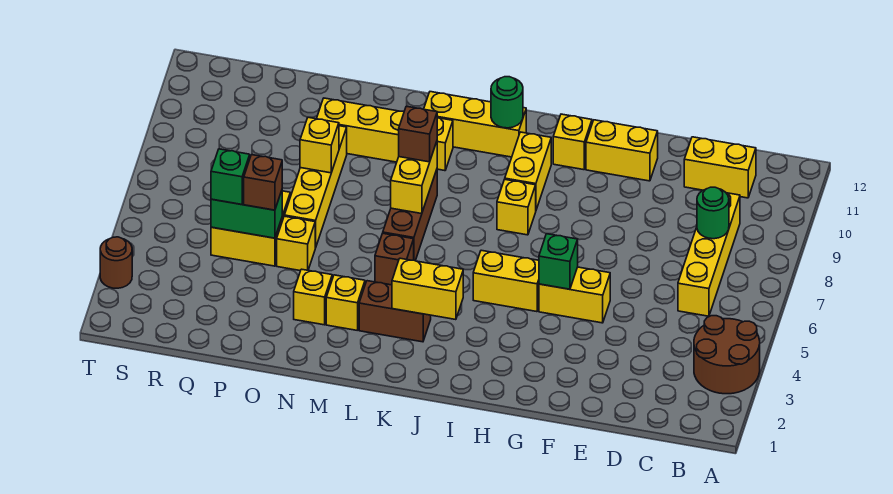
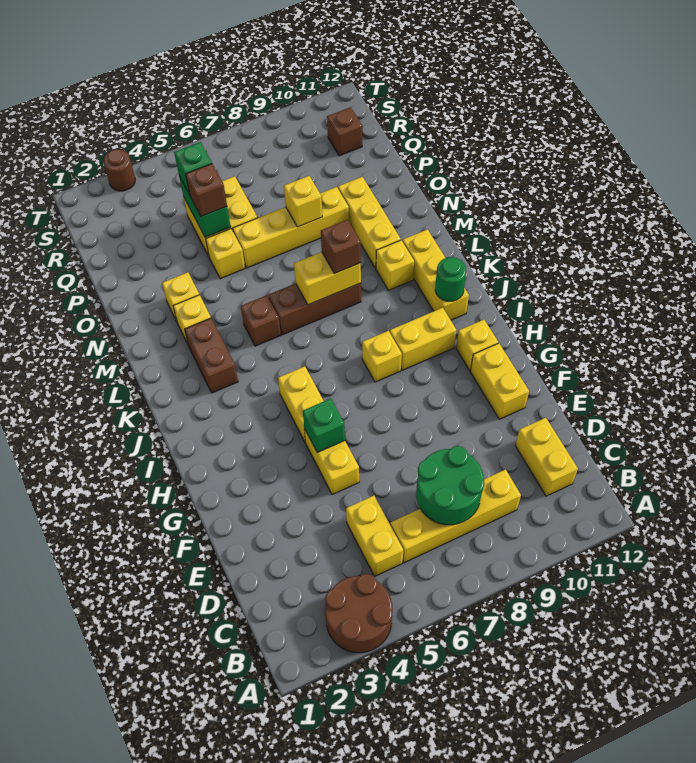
green round brick C8 level 2 -> green round brick C7:D8 level 2
yellow brick J3:K3 level 2 -> yellow brick C5:D5 level 1
none -> brown brick R11 level 1

